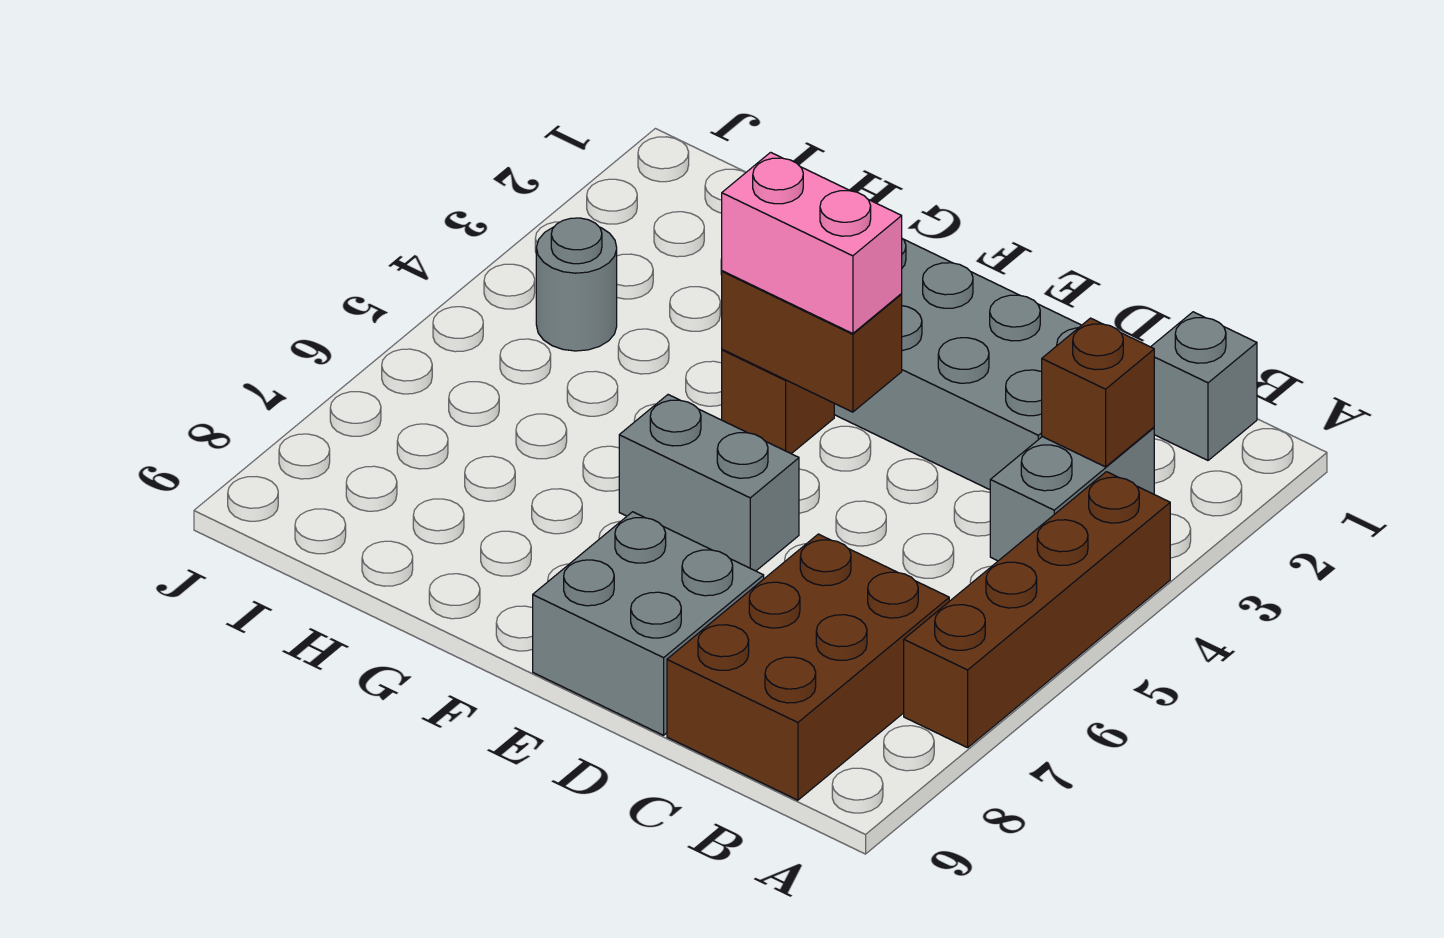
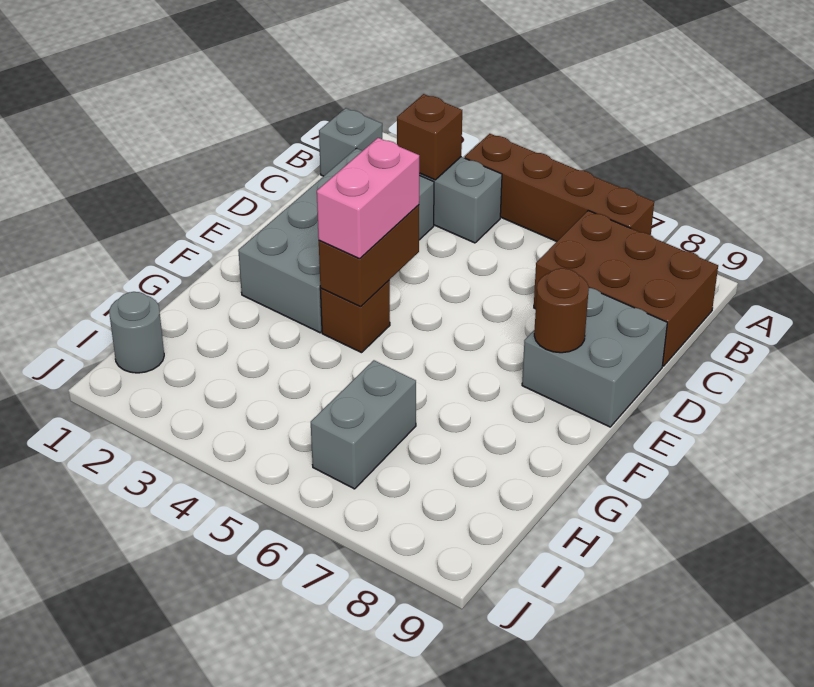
grey brick E6:F6 level 1 -> grey brick H6:I6 level 1
none -> brown round brick E8 level 2
grey round brick I4 level 1 -> grey round brick I1 level 1

